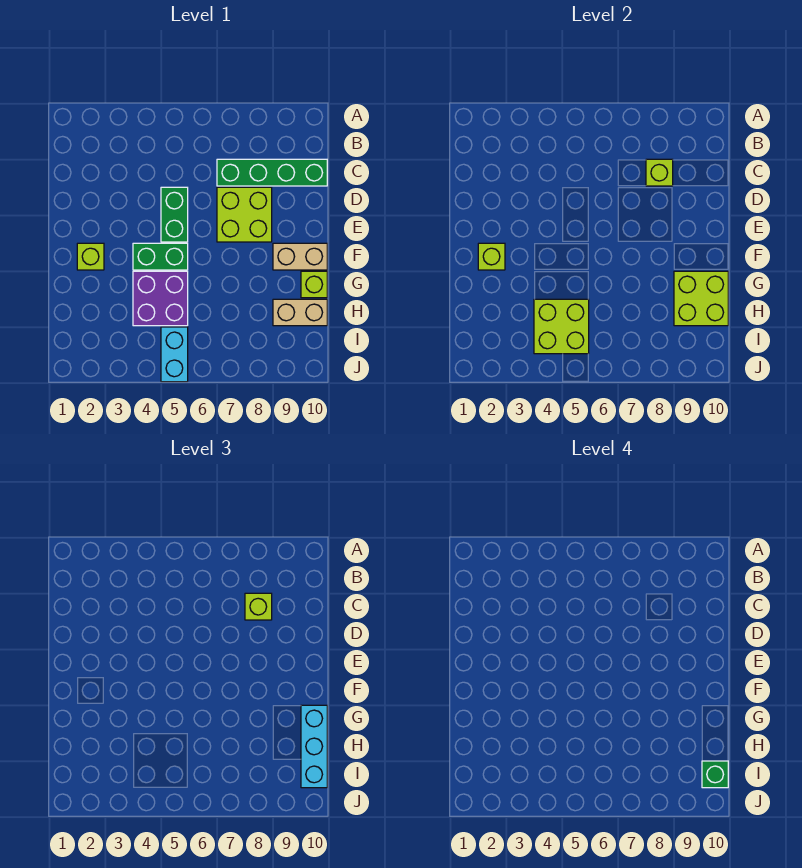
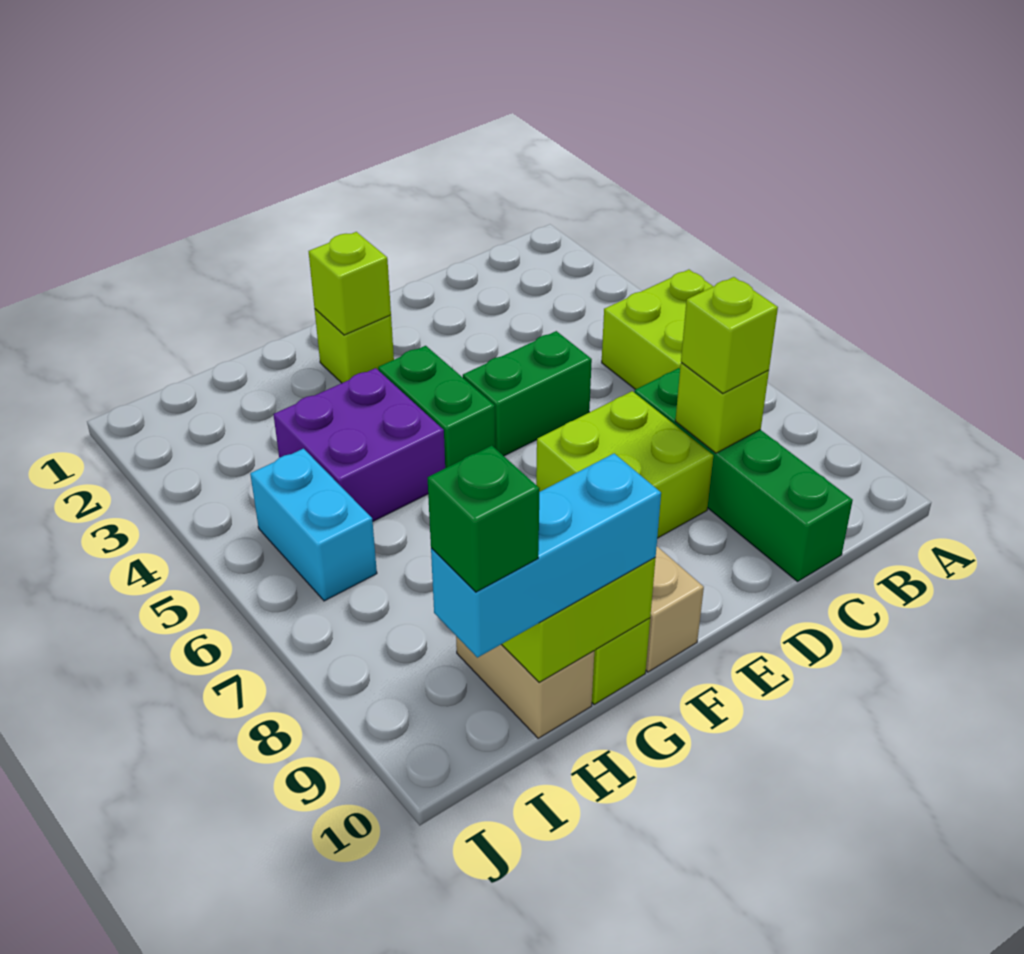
lime brick H4:I5 level 2 -> lime brick A5:B6 level 1
cyan brick I5:J5 level 1 -> cyan brick I5:I6 level 1

